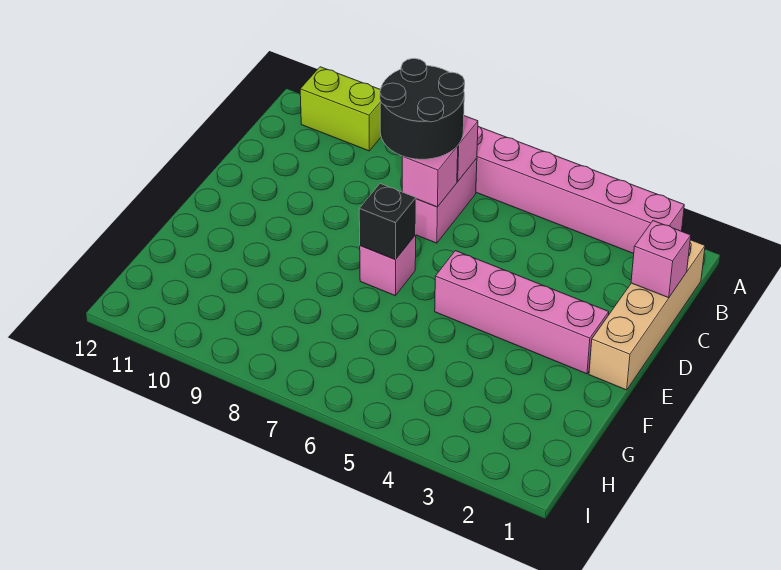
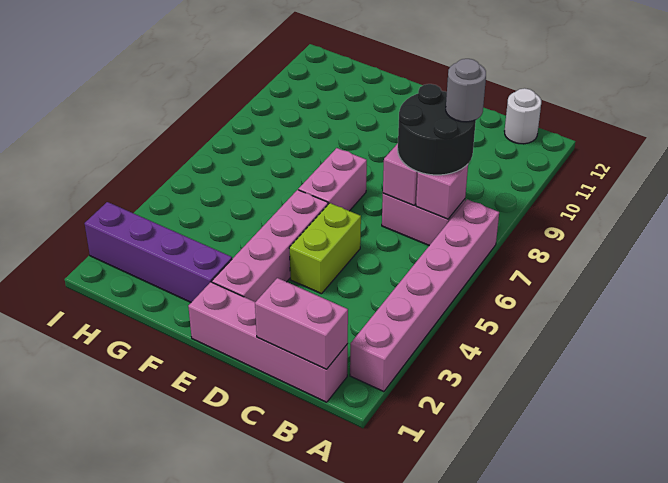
lime brick A10:A11 level 1 -> lime brick D4:D5 level 1
tan brick B1:E1 level 1 -> pink brick B1:E1 level 1
none -> grey round brick B8 level 4
none -> white round brick B12 level 1
pink brick C1 level 2 -> pink brick B1:C1 level 2
pink brick E7 level 1 -> pink brick E6:E7 level 1
black brick E7 level 2 -> none
none -> purple brick F2:I2 level 1

